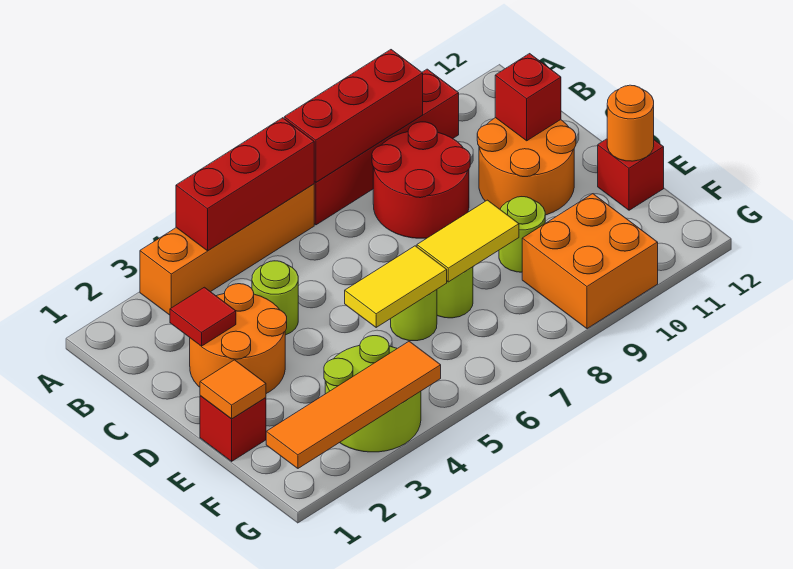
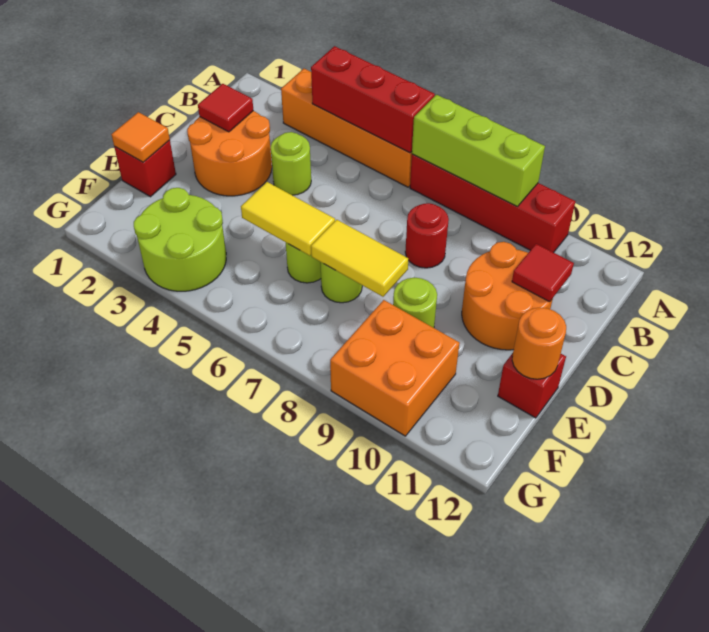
red brick A7:A9 level 2 -> lime brick A7:A9 level 2
red round brick B8:C9 level 1 -> red round brick C8 level 1
red brick C11 level 2 -> red tile C11 level 2
orange tile G1:G4 level 2 -> none

